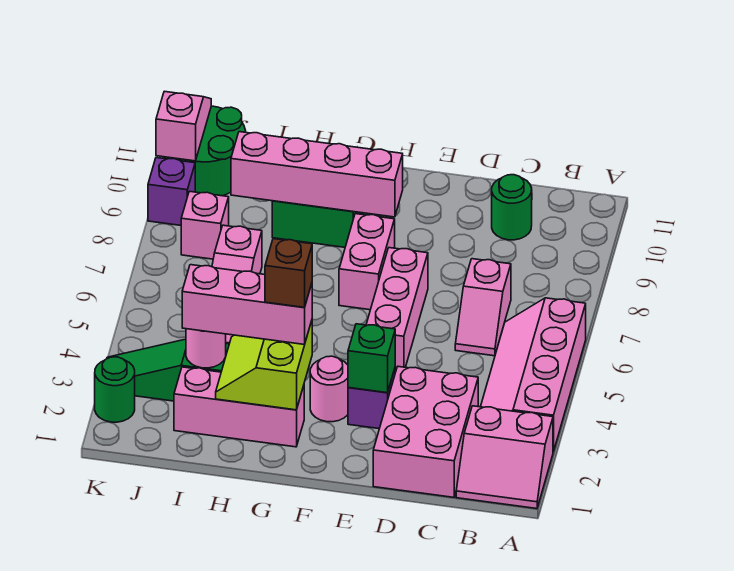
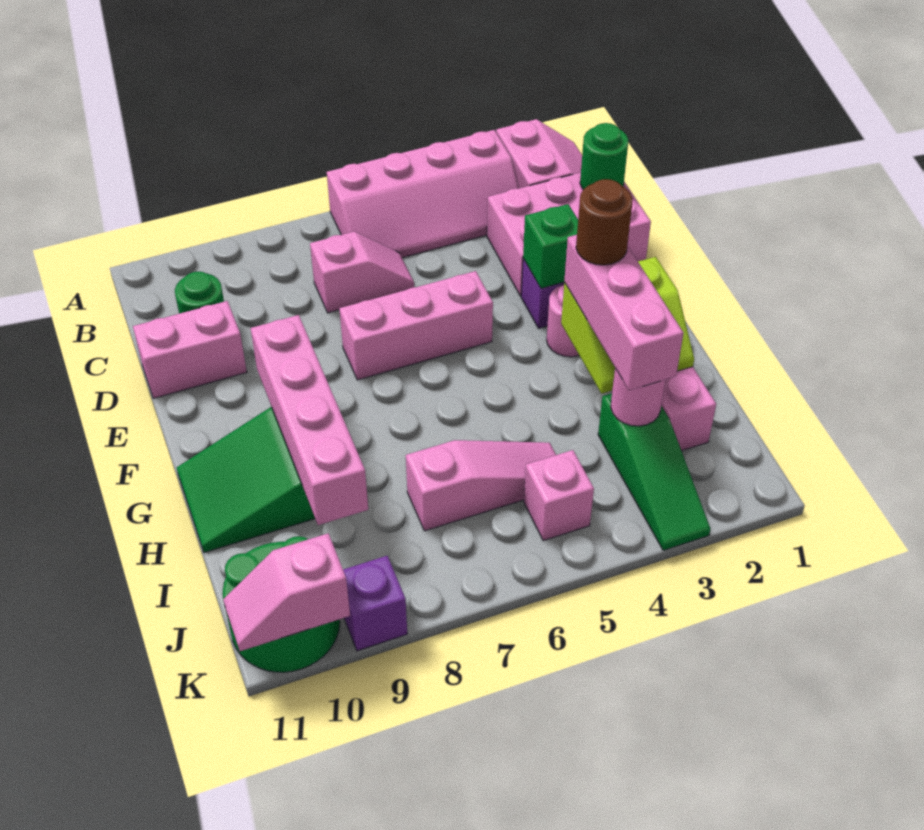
pink brick F7:F8 level 1 -> pink brick D10:D11 level 1
brown brick G3 level 4 -> brown round brick G3 level 4
pink brick J8 level 1 -> pink brick J5 level 1
green round brick K2 level 1 -> green round brick C1 level 2

